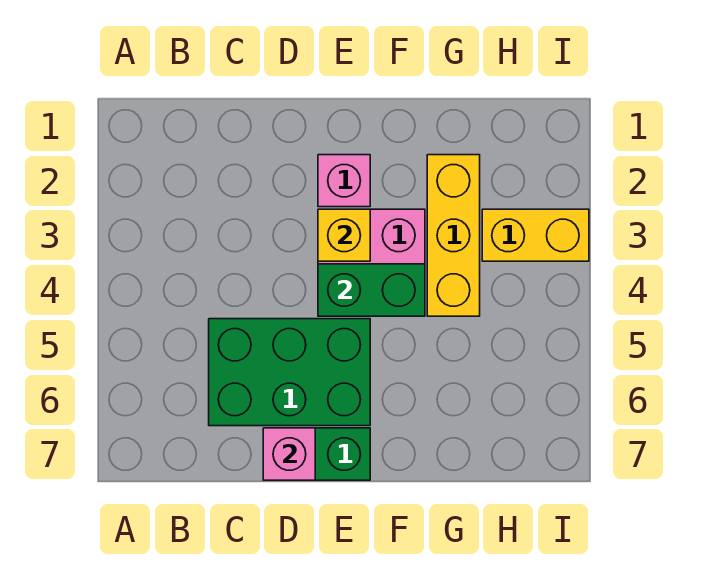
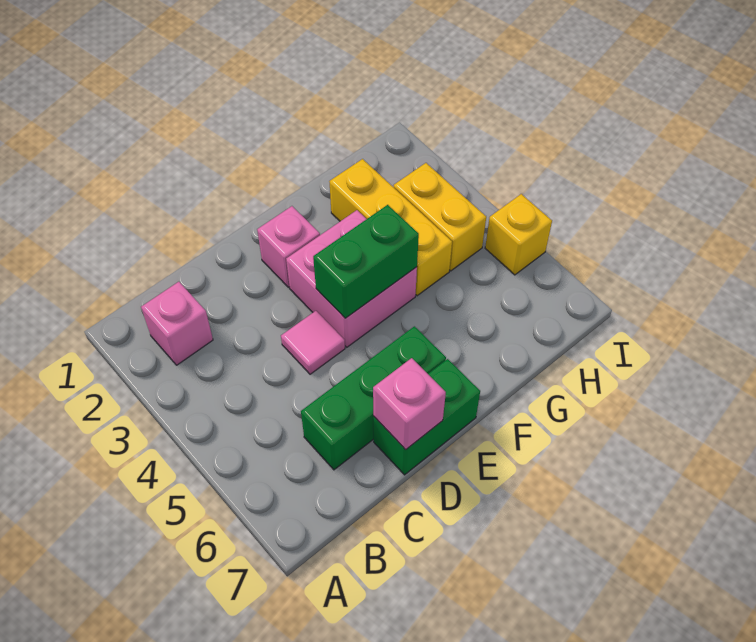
none -> pink brick B2 level 1
green brick C5:E6 level 1 -> green brick C6:E6 level 1
none -> pink tile D4 level 1
yellow brick E3 level 2 -> yellow brick I5 level 1
yellow brick H3:I3 level 1 -> yellow brick H3:H4 level 1

